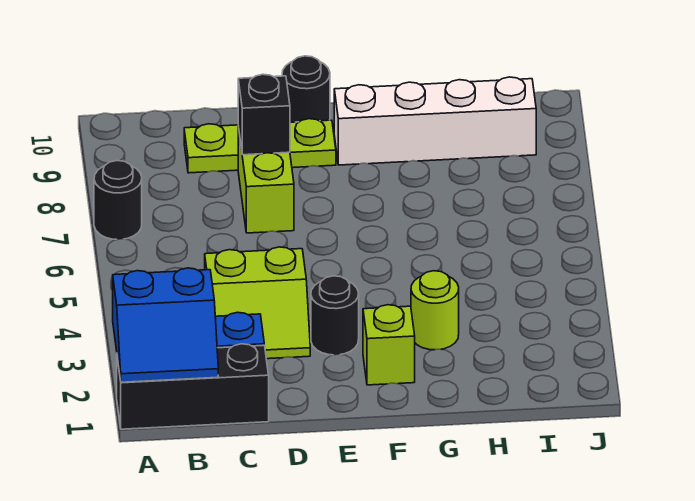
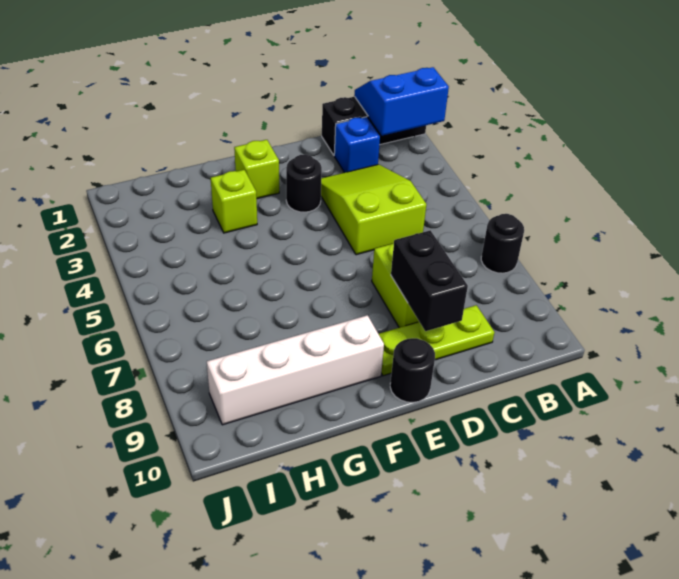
lime slope C3:D4 level 1 top 4 -> lime slope C3:D5 level 1 top 5
black brick D8 level 2 -> black brick D8:D9 level 2
lime round brick G3 level 1 -> lime brick G3 level 1

